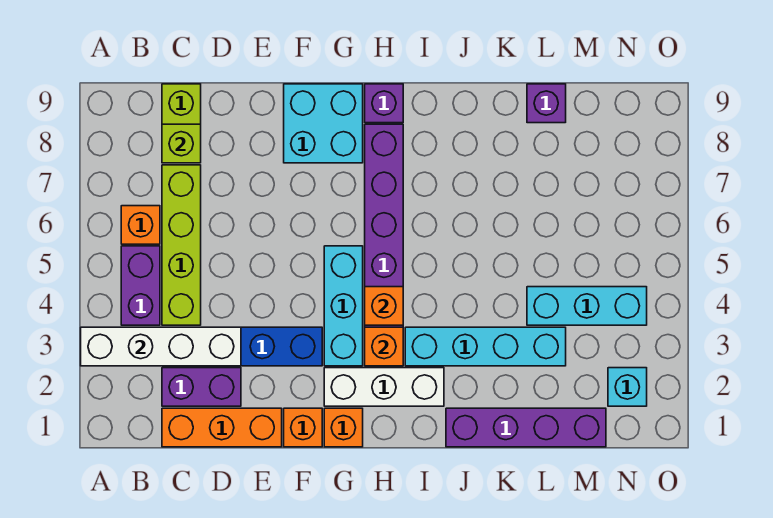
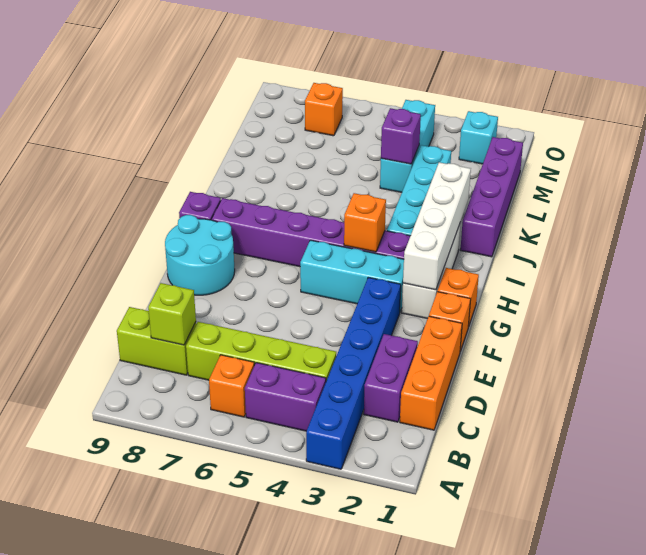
white brick A3:D3 level 2 -> white brick G2:J2 level 2
cyan brick F8:G9 level 1 -> cyan round brick F8:G9 level 1
orange brick H3 level 2 -> orange brick N7 level 1
purple brick L9 level 1 -> purple brick L4 level 2

